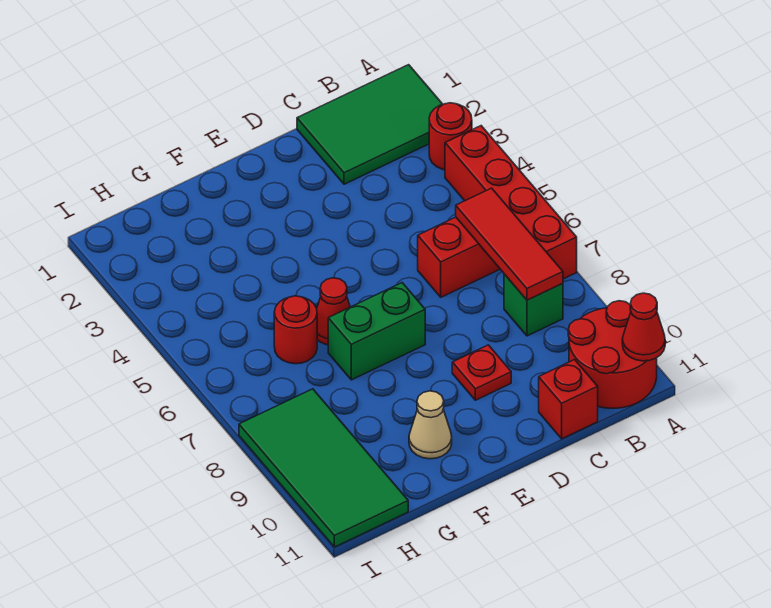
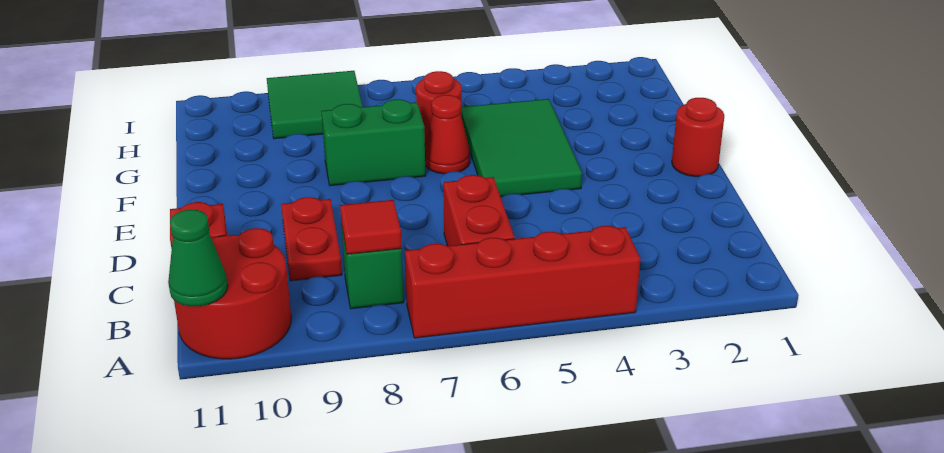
green tile A1:C2 level 1 -> green tile E4:G5 level 1
red round brick A3 level 1 -> red round brick E1 level 1
red cone A11 level 2 -> green cone A11 level 2
red tile B6:B8 level 2 -> red tile B8 level 2
red plate D9 level 1 -> red plate C9:D9 level 1
green brick E7:F7 level 1 -> green brick F7:F8 level 1
tan cone F10 level 1 -> none
green tile H8:I11 level 1 -> green tile H8:I9 level 1

